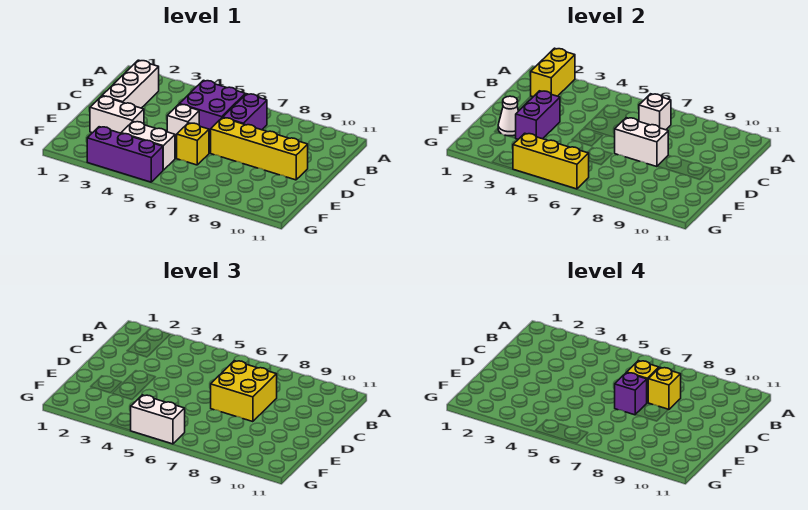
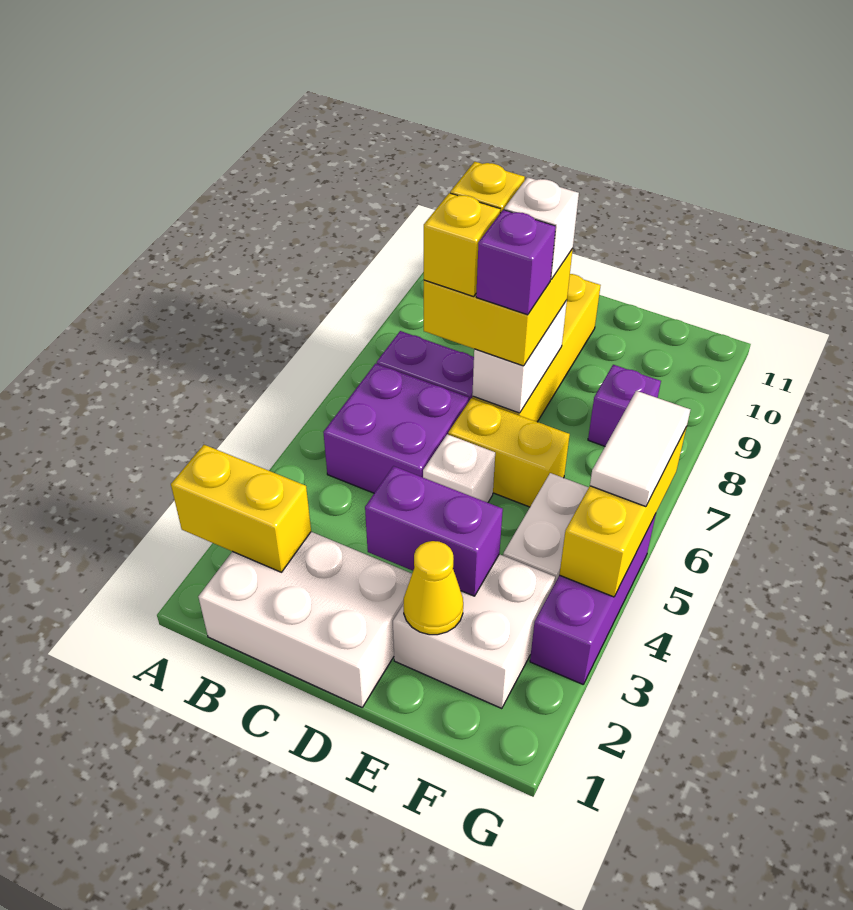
white brick B2:D2 level 1 -> white brick B1:D2 level 1
white brick B7 level 2 -> white brick D8 level 4
white brick E2:E3 level 1 -> white brick E2:F3 level 1
white cone E2 level 2 -> yellow cone E2 level 2
yellow brick E6 level 1 -> yellow brick D6:E6 level 1
none -> purple brick F8 level 1
white brick G5:G6 level 3 -> white tile G5:G6 level 3

